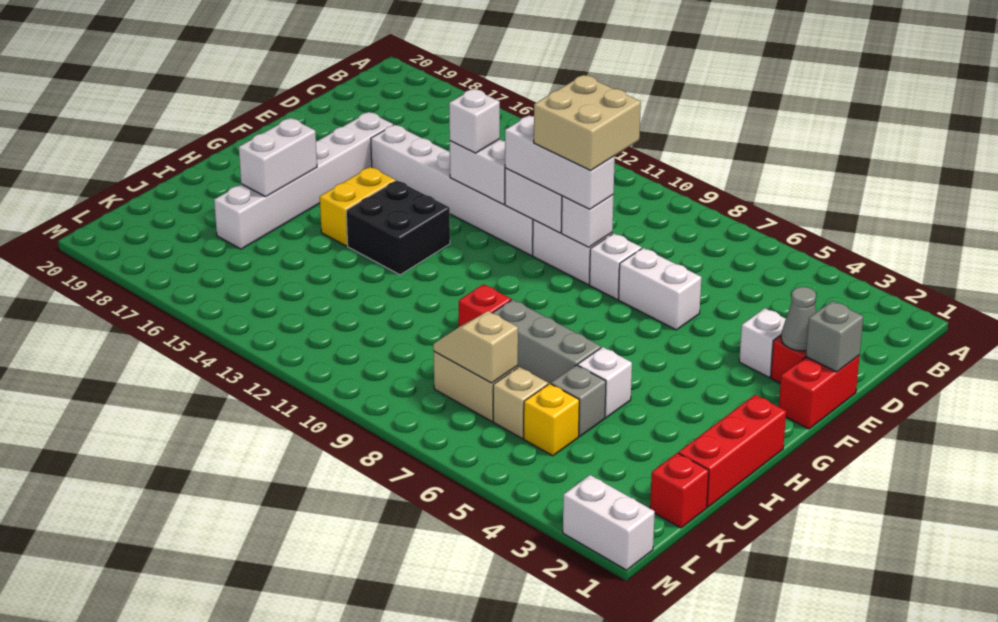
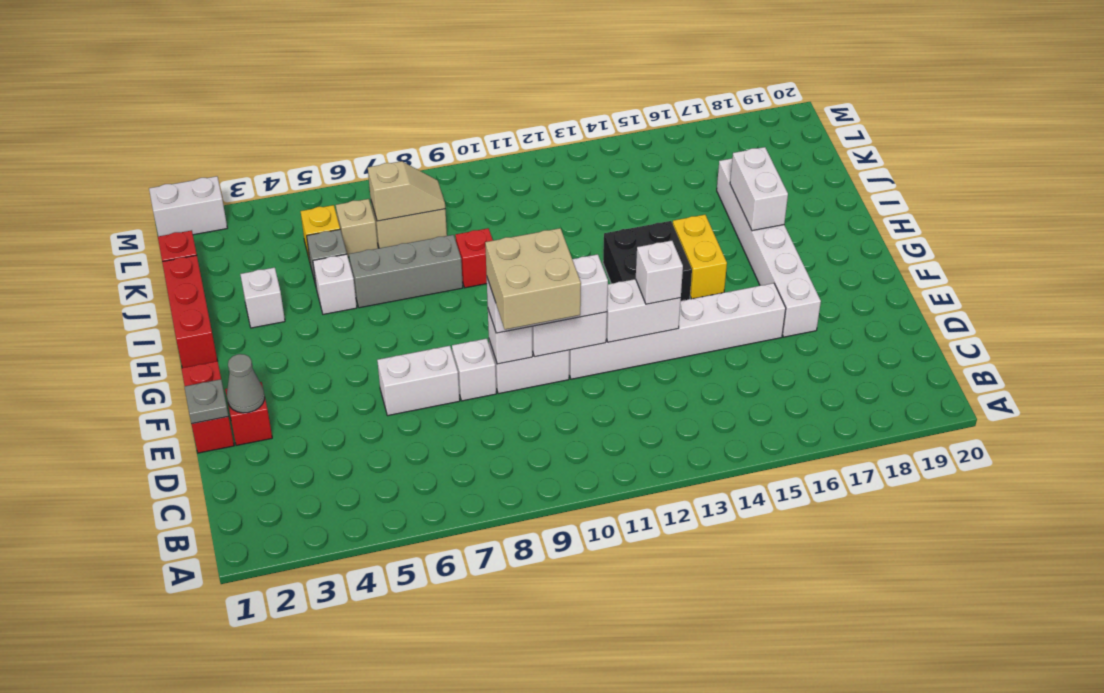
grey brick E1 level 2 -> grey plate E1 level 2
white brick E3 level 1 -> white brick I3 level 1

